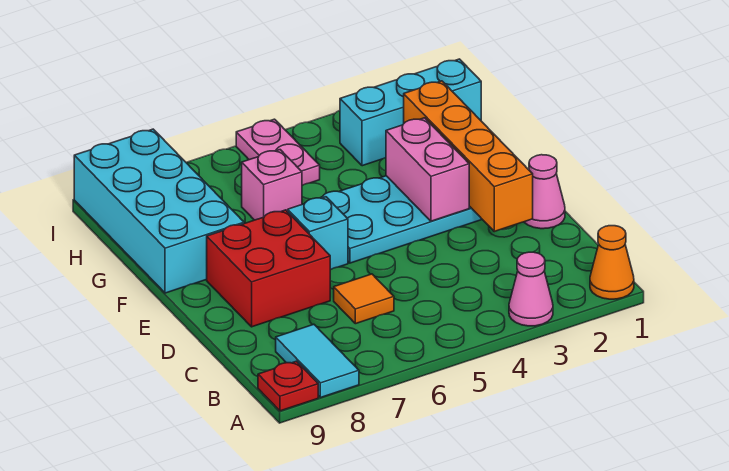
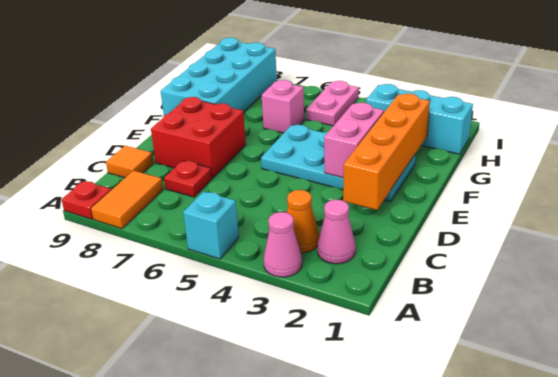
orange cone A1 level 1 -> orange cone B3 level 1
cyan tile A8:B8 level 1 -> orange tile A8:B8 level 1
orange tile C6 level 1 -> orange tile C9 level 1
none -> red plate C7 level 1
pink cone D1 level 1 -> pink cone B2 level 1
cyan brick E6 level 1 -> cyan brick A5 level 1

